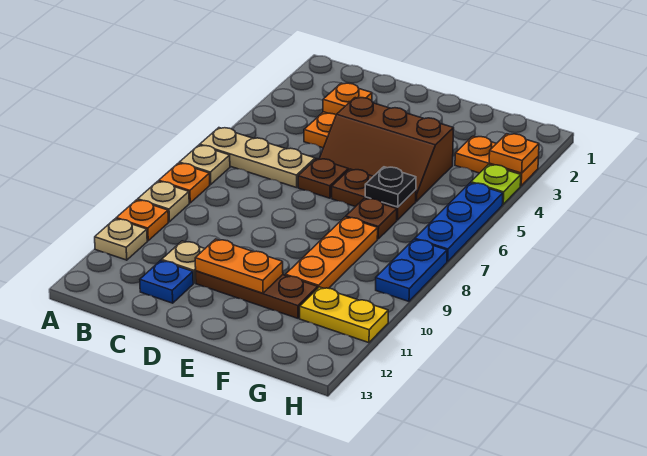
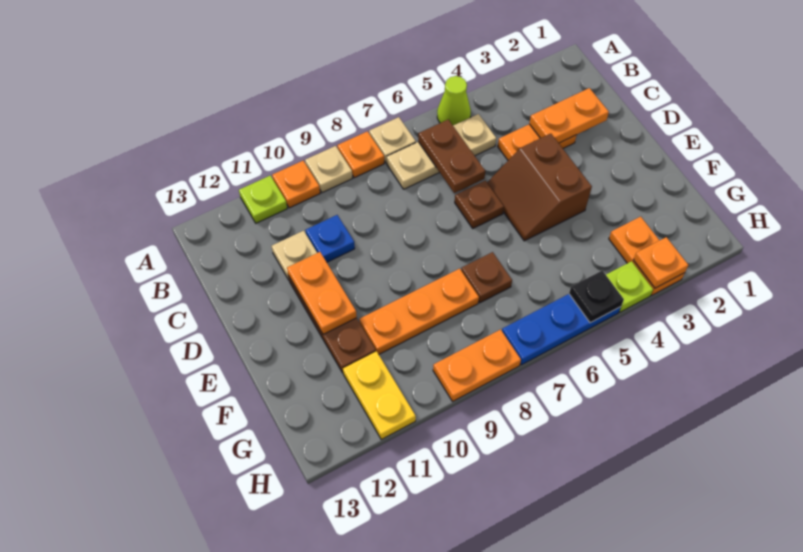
none -> lime cone A5 level 1
tan plate A6:C6 level 1 -> tan plate B5:B7 level 1
tan plate A11 level 1 -> lime plate A11 level 1
orange plate C3 level 2 -> orange plate C2:C3 level 2
blue plate C12 level 1 -> blue plate C10 level 1
brown slope D4:F5 level 1 top 4 -> brown slope D4:E5 level 1 top 4
brown plate E6:F6 level 1 -> brown plate B6:C6 level 2
black plate F6 level 2 -> black plate H5 level 2
blue plate H8:H9 level 1 -> orange plate H8:H9 level 1

